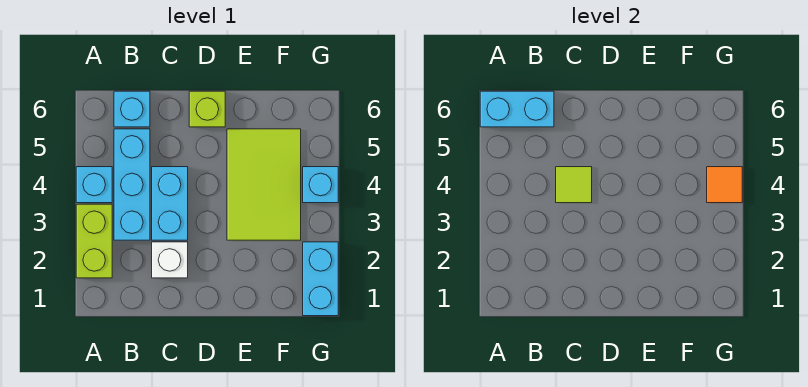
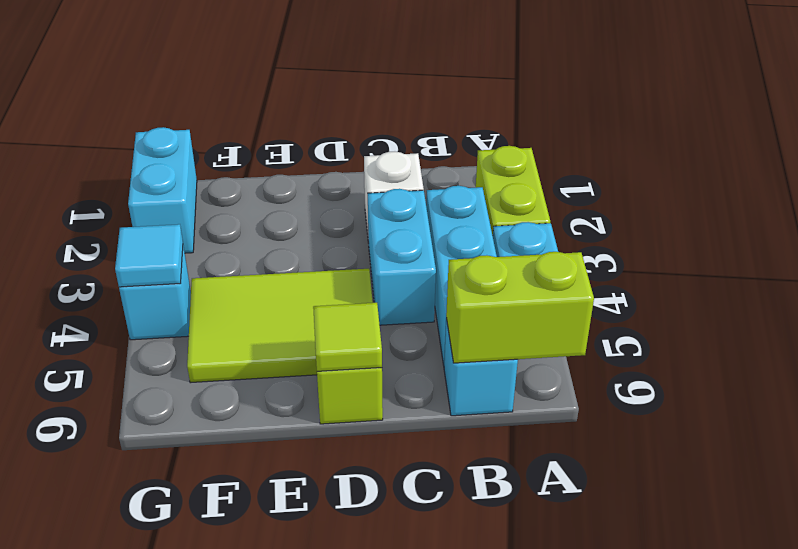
cyan brick A6:B6 level 2 -> lime brick A6:B6 level 2
lime tile C4 level 2 -> lime tile D6 level 2
lime tile E3:F5 level 1 -> lime tile D4:F5 level 1
orange tile G4 level 2 -> cyan tile G4 level 2

